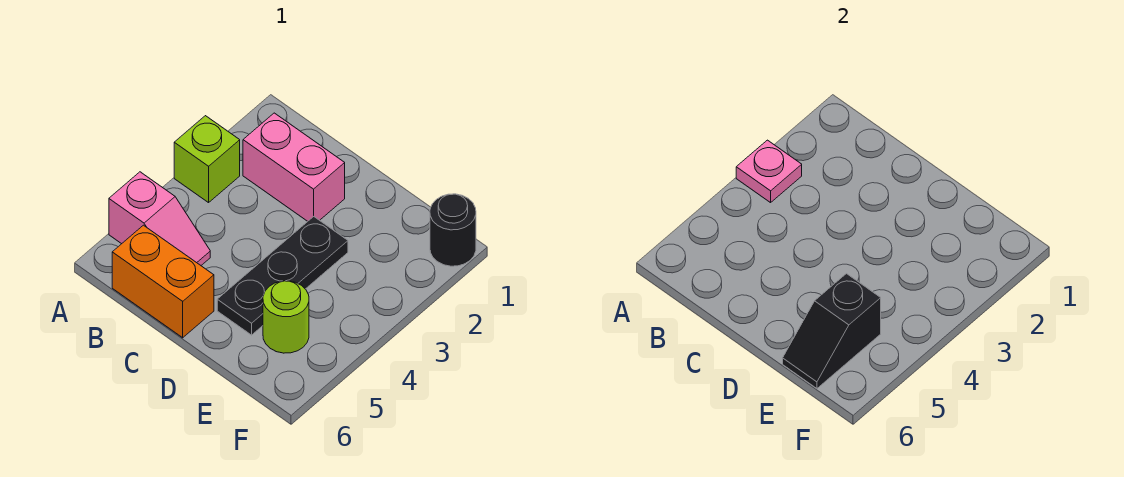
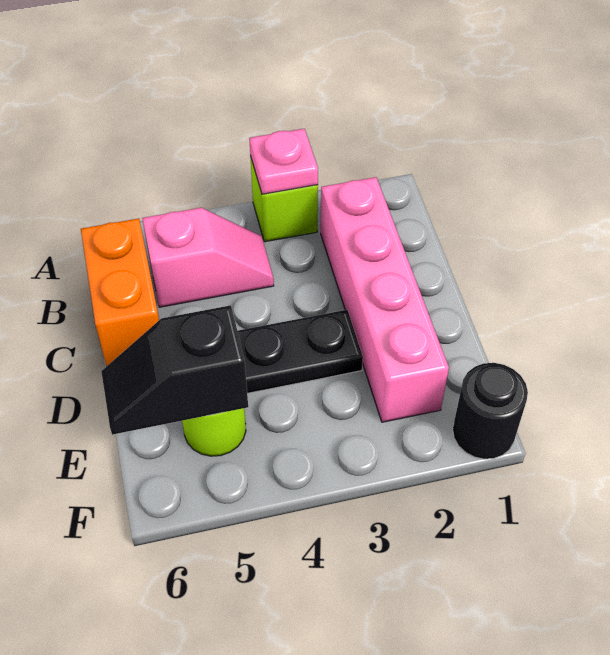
pink slope A5:B5 level 1 top A -> pink slope B4:B5 level 1 top 5
pink brick B2:C2 level 1 -> pink brick B2:E2 level 1

